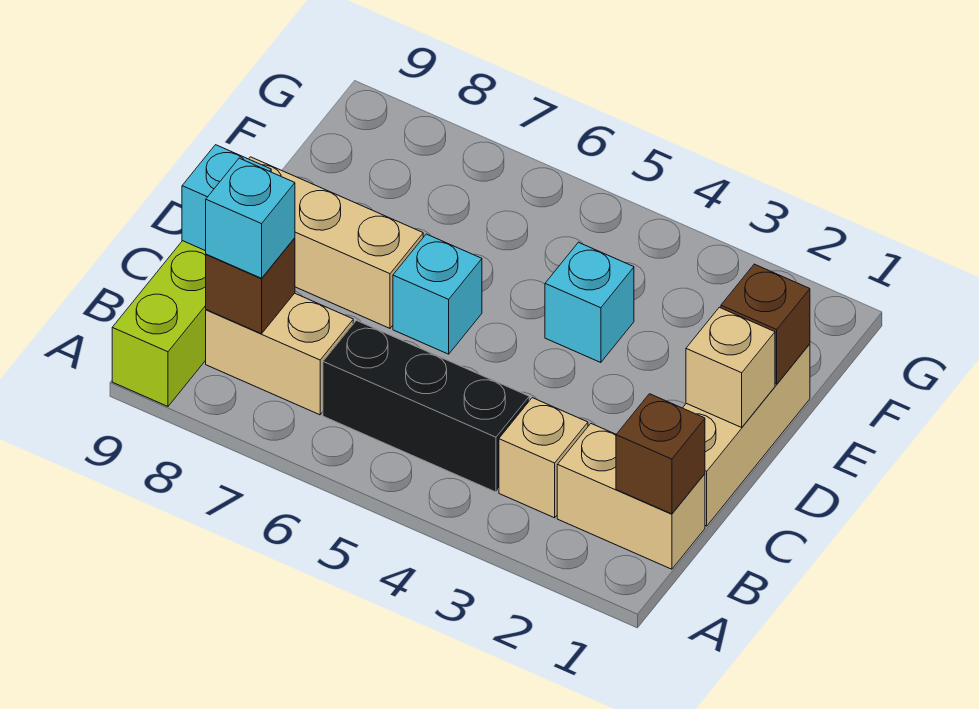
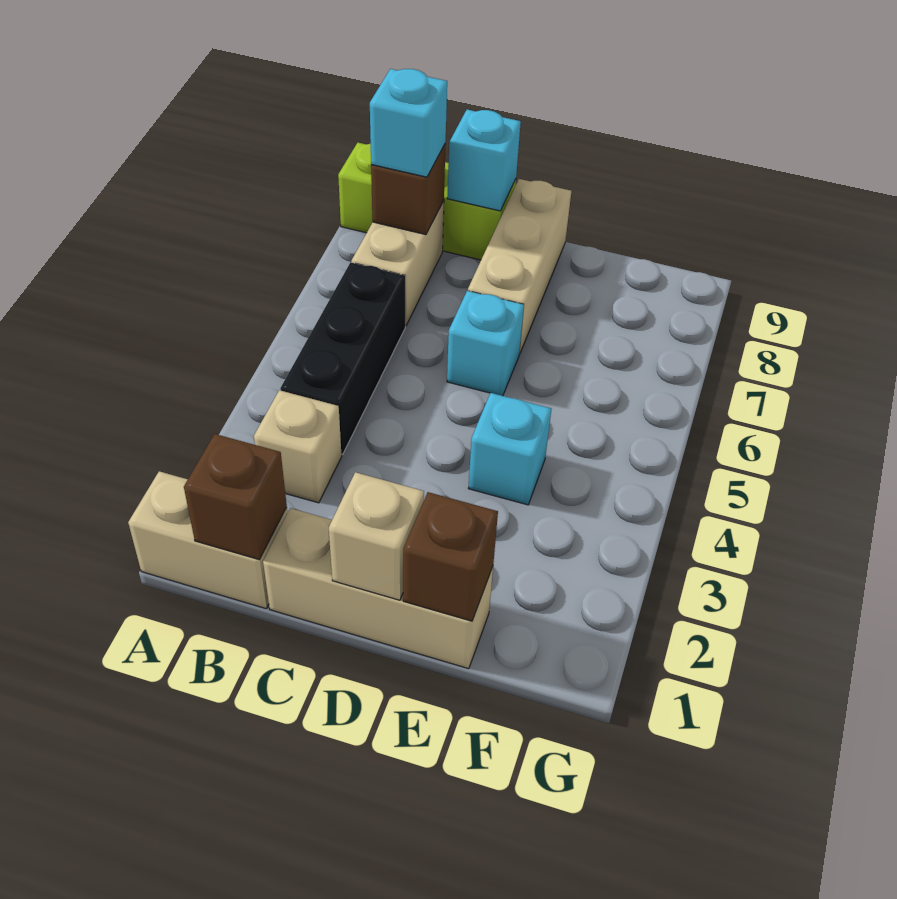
tan brick B1:B2 level 1 -> tan brick A1:B1 level 1

